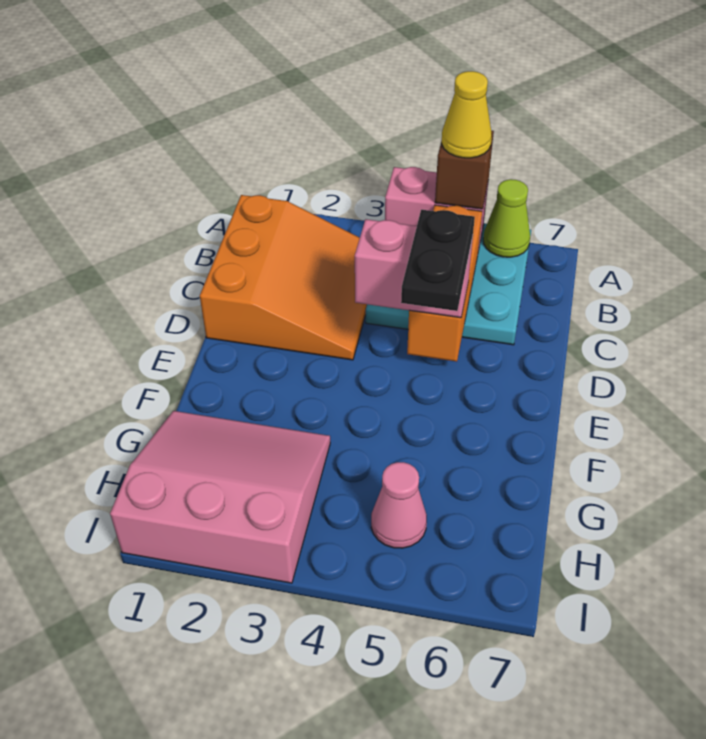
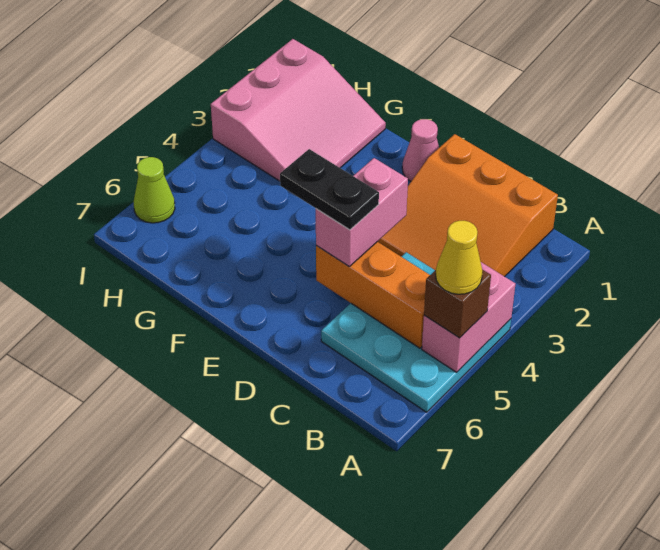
lime cone A6 level 2 -> lime cone I6 level 1
pink cone H5 level 1 -> pink cone E1 level 1

